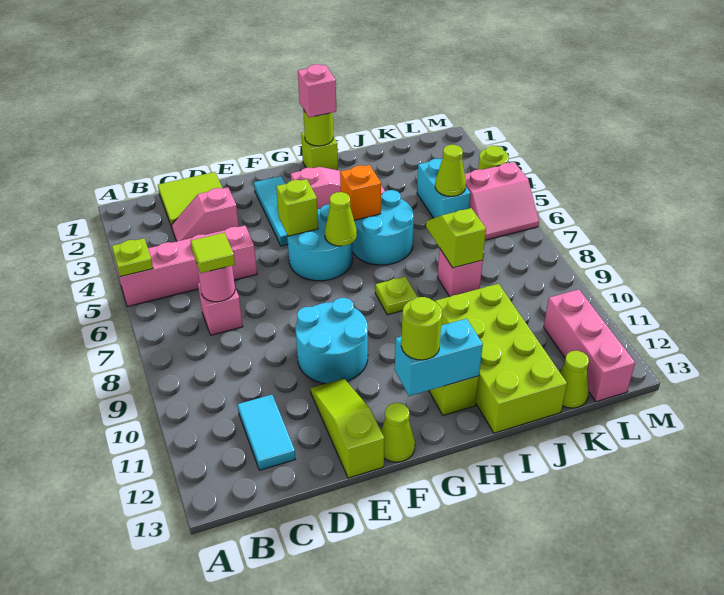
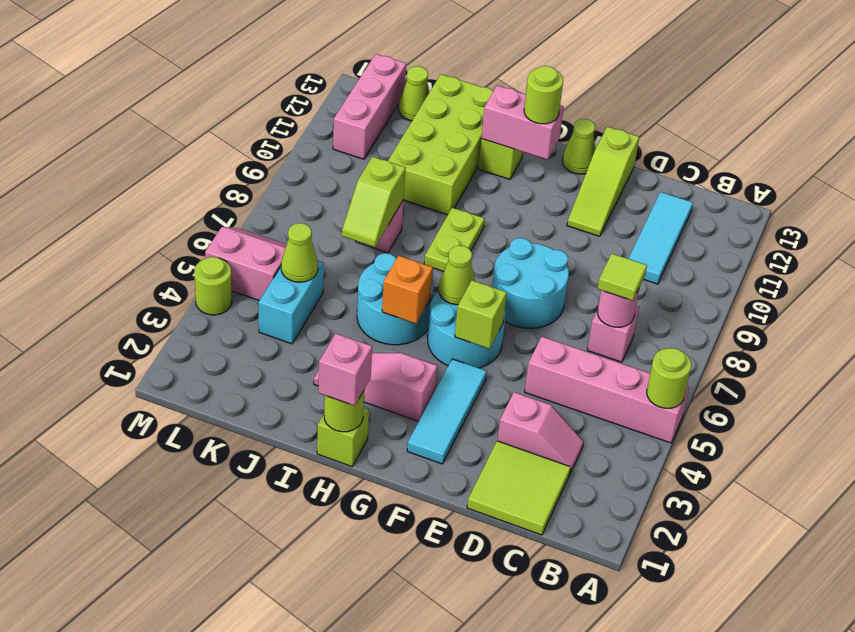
lime plate A5 level 2 -> lime round brick A5 level 2
cyan tile C11:C12 level 1 -> cyan tile C10:C12 level 1
cyan round brick E9:F10 level 1 -> cyan round brick E7:F8 level 1
cyan brick G12:H12 level 2 -> pink brick G12:H12 level 2
lime plate H8 level 1 -> lime plate H8:H9 level 1

